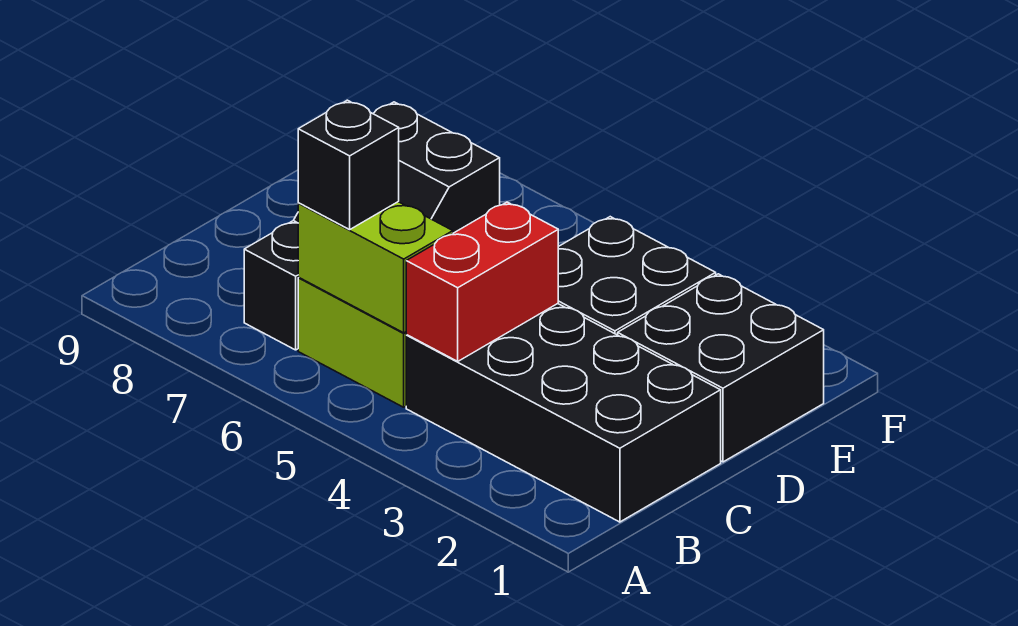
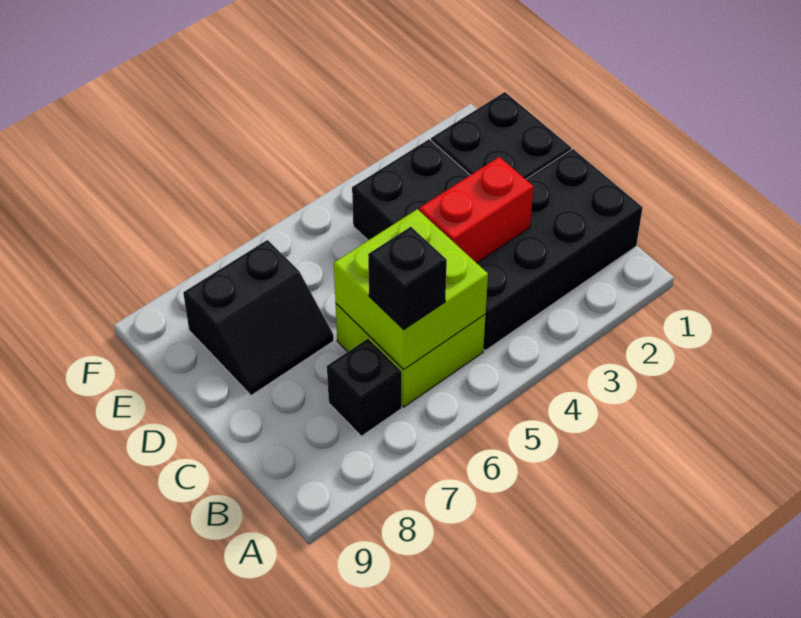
red brick B4:C4 level 2 -> red brick C3:C4 level 2
lime brick B5:B6 level 2 -> lime brick B5:C6 level 2

